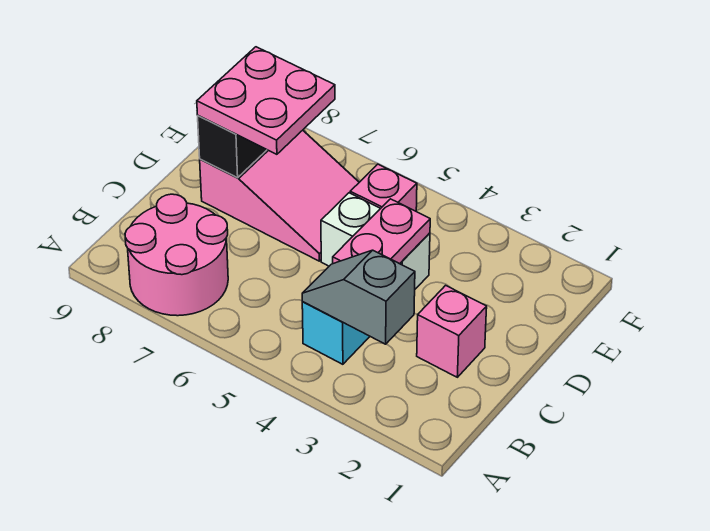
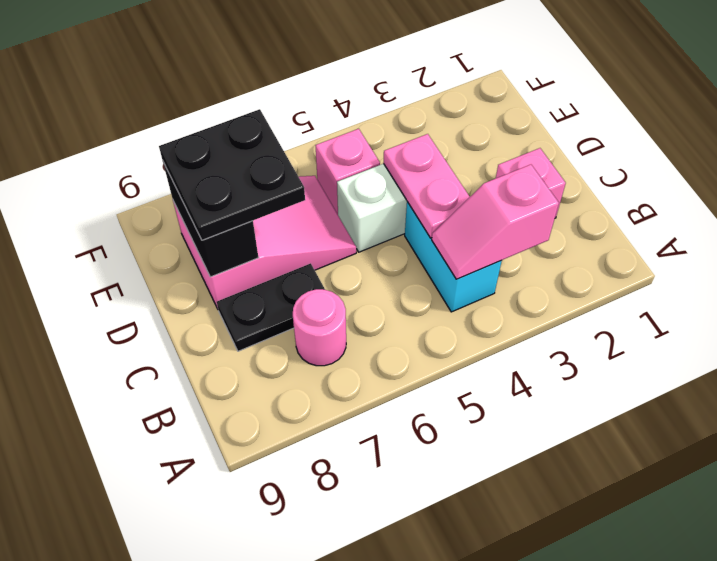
pink round brick A7:B8 level 1 -> pink round brick B7 level 1
grey slope B3:B4 level 2 top 3 -> pink slope B3:B4 level 2 top 3
none -> black plate C7:C8 level 1
pink plate D7:E8 level 3 -> black plate D7:E8 level 3

